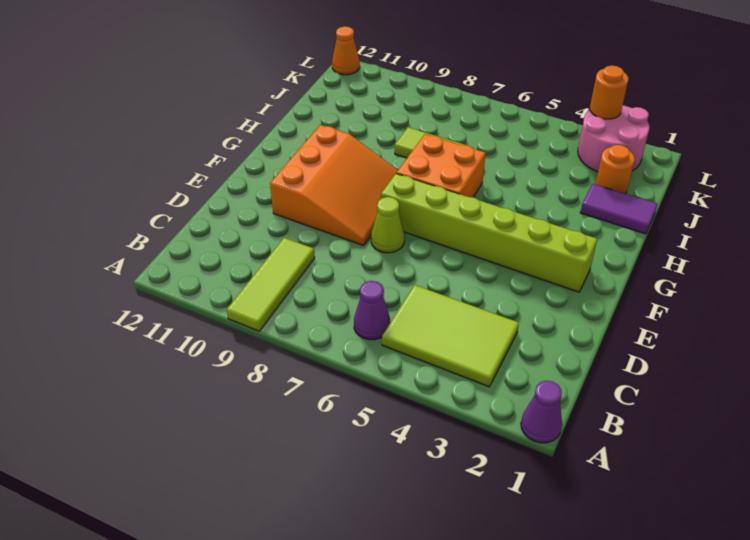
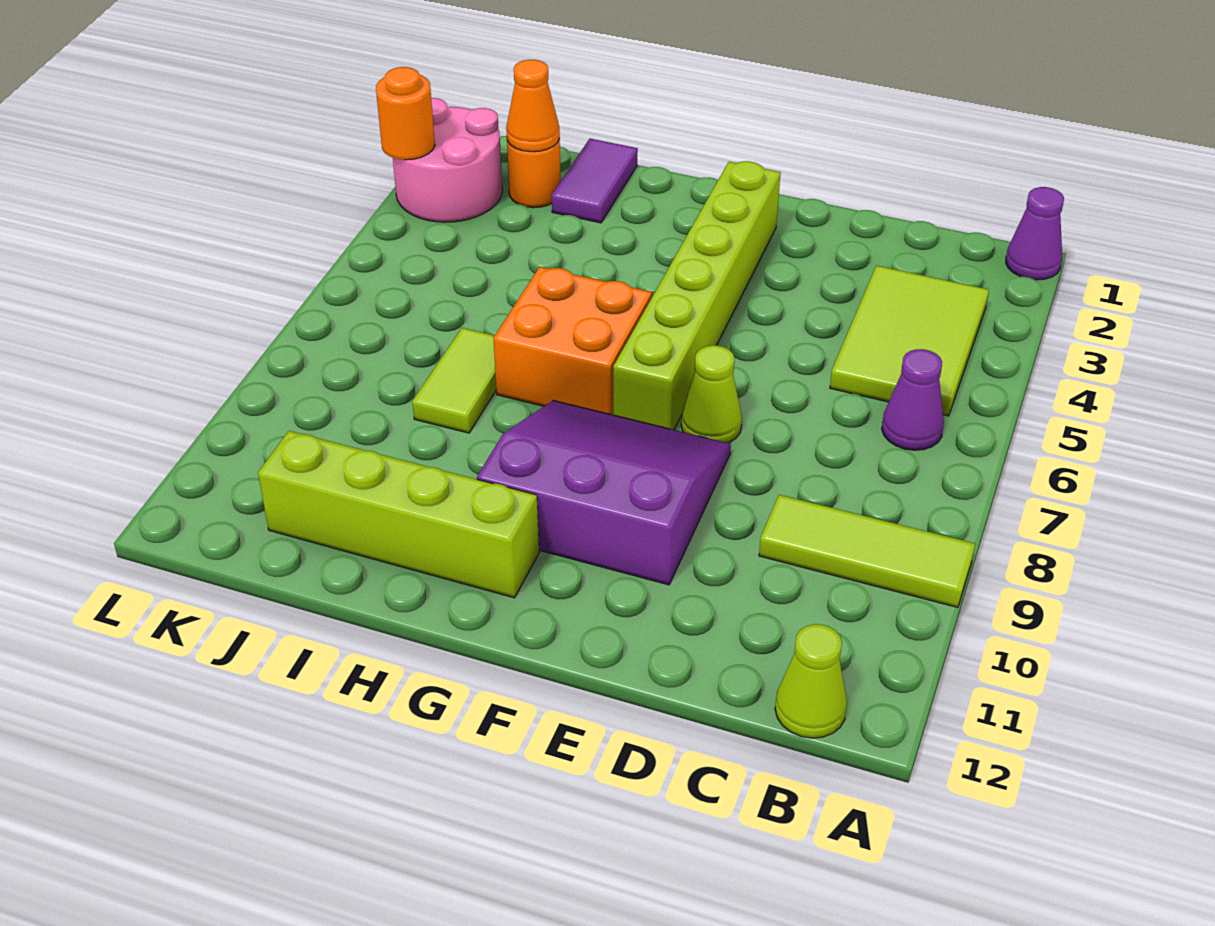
none -> lime cone B12 level 1
orange slope E8:G10 level 1 top 10 -> purple slope E8:G10 level 1 top 10
none -> lime brick G11:J11 level 1
orange cone L12 level 1 -> orange cone J2 level 2

